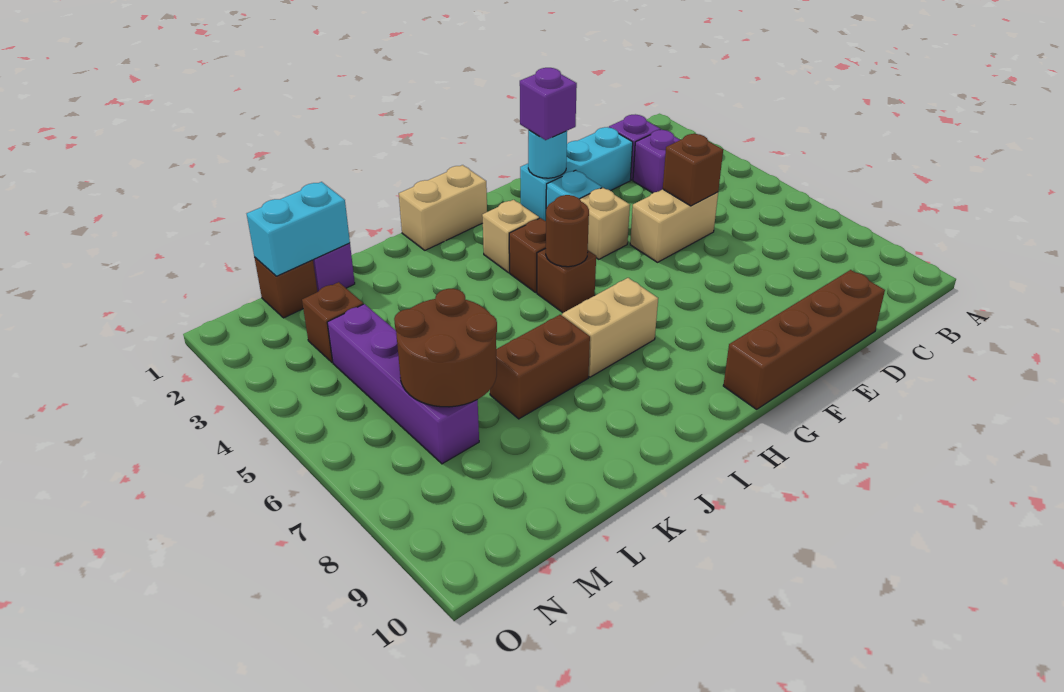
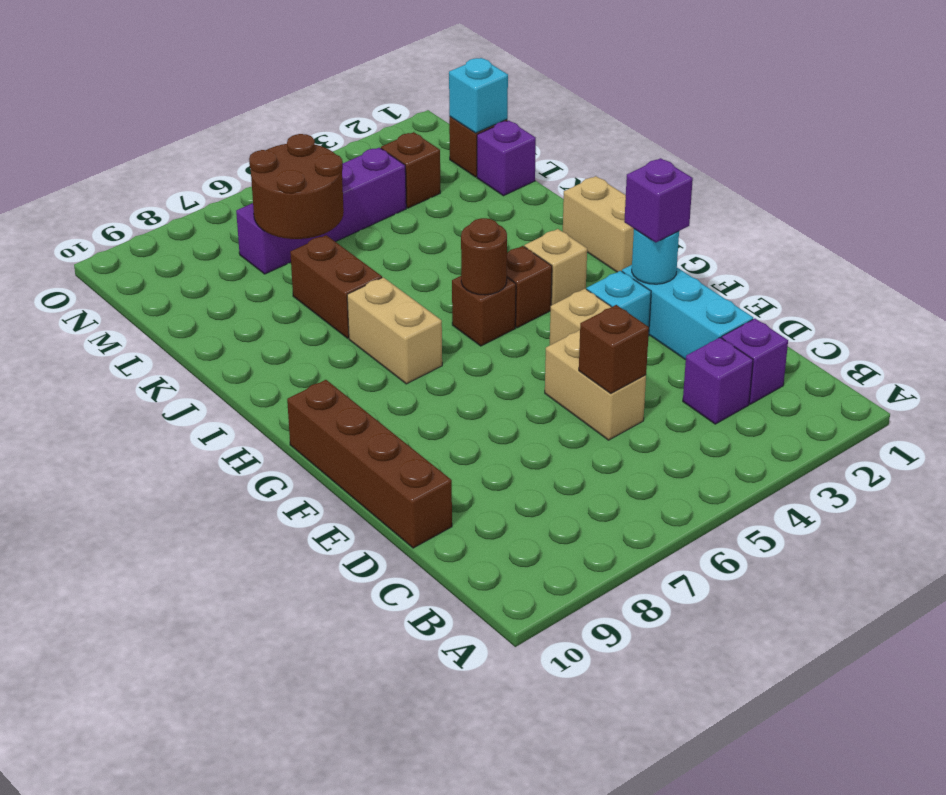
cyan brick L1:M1 level 2 -> cyan brick M1 level 2

